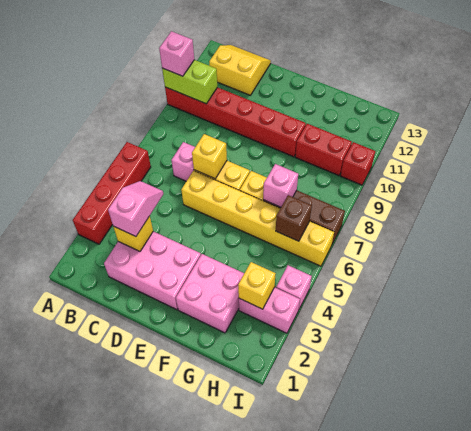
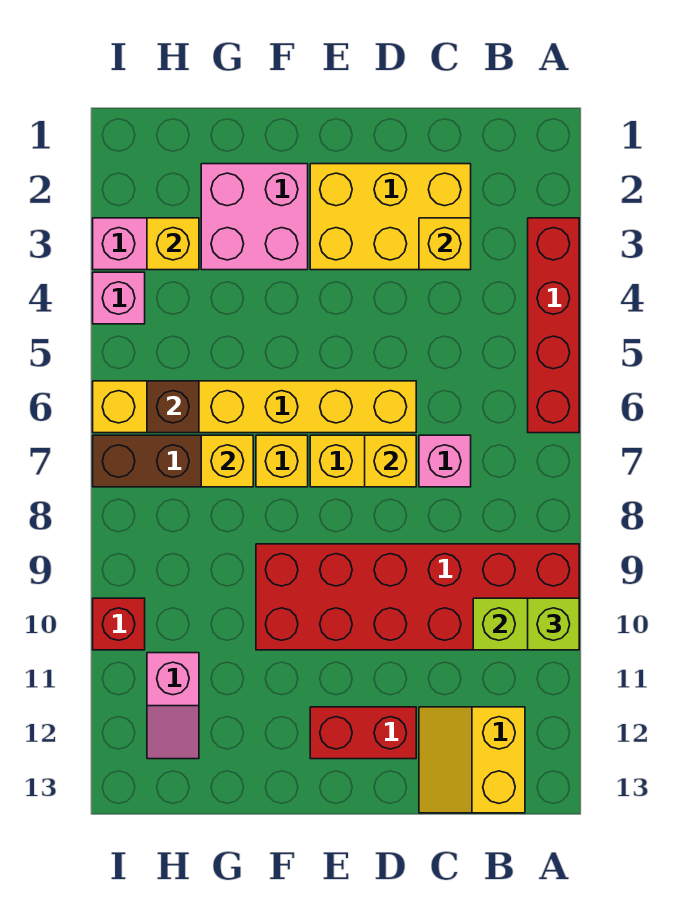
red brick A10:F10 level 1 -> red brick A9:F10 level 1
pink brick A10 level 3 -> lime brick A10 level 3
yellow slope B12:C13 level 1 top 12 -> yellow slope B12:C13 level 1 top B
pink brick C2:E3 level 1 -> yellow brick C2:E3 level 1
pink slope C3:C4 level 3 top 3 -> pink slope H11:H12 level 1 top 11
pink brick G7 level 2 -> yellow brick G7 level 2
red brick G10:H10 level 1 -> red brick D12:E12 level 1

